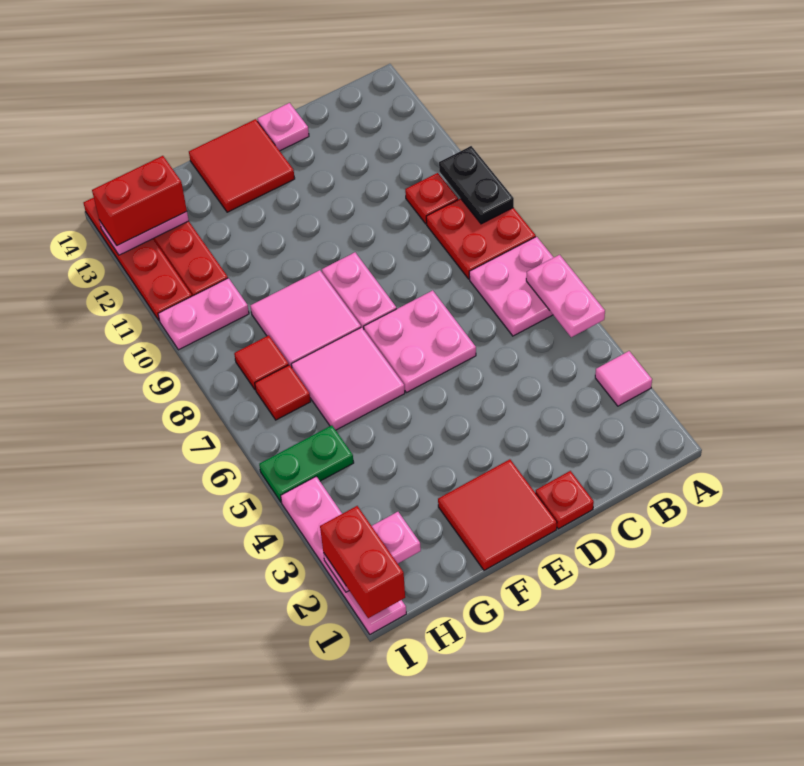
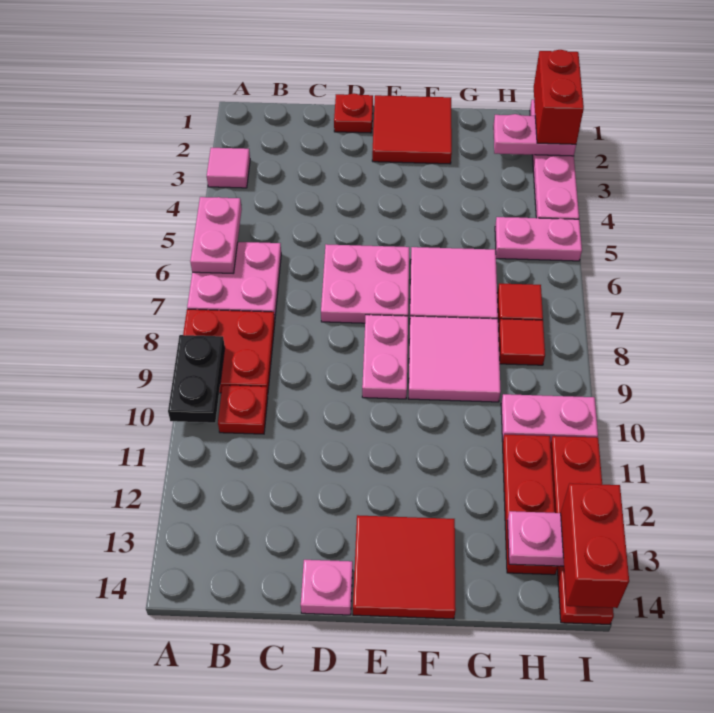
green plate H5:I5 level 1 -> pink plate H5:I5 level 1
red brick H13:I13 level 3 -> red brick I13:I14 level 3

